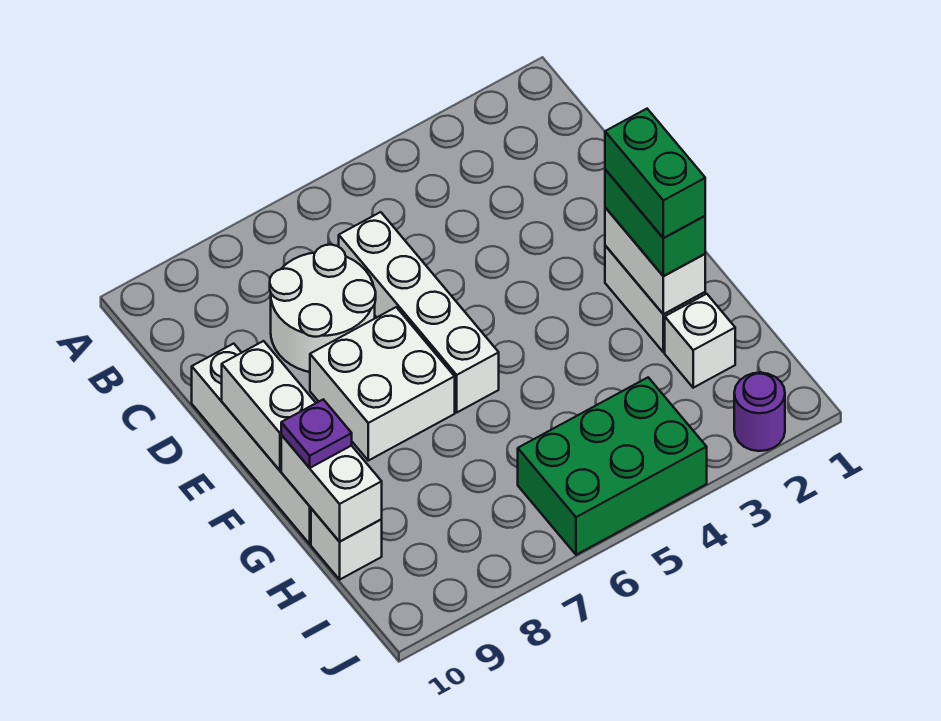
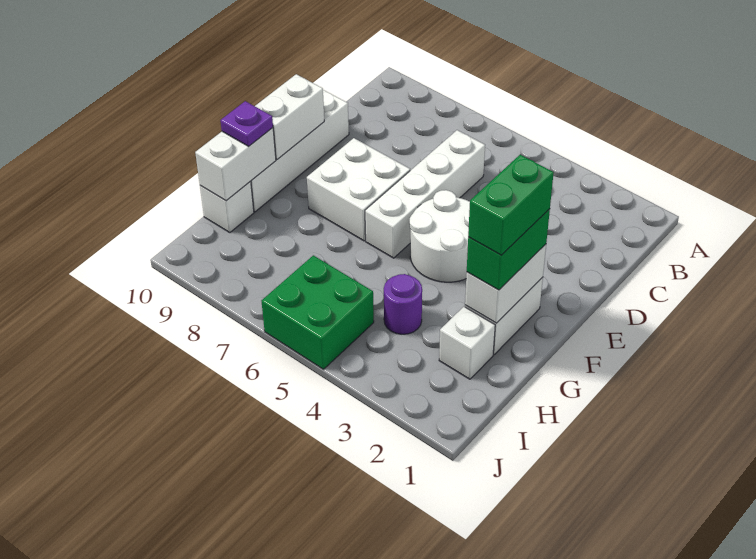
white round brick C7:D8 level 1 -> white round brick E4:F5 level 1
green brick I4:J6 level 1 -> green brick I5:J6 level 1
purple round brick J2 level 1 -> purple round brick H4 level 1

